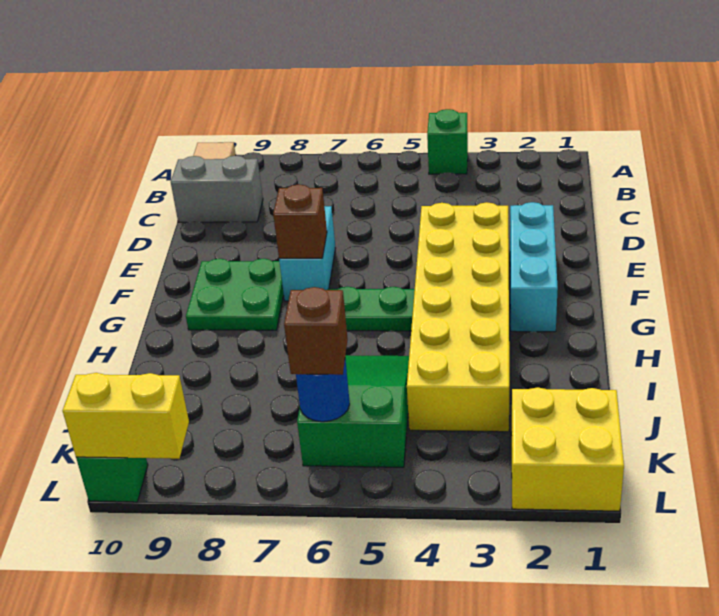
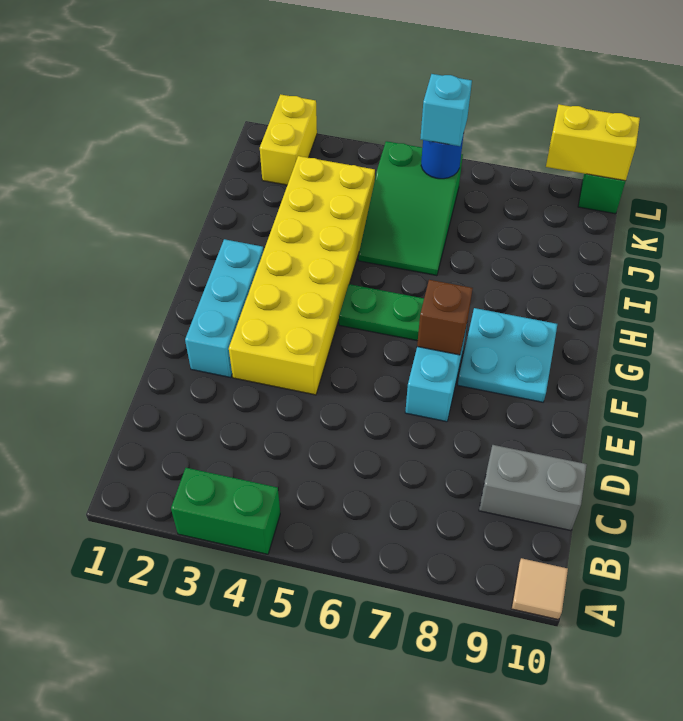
green brick A4 level 1 -> green brick A3:A4 level 1
green plate F8:G9 level 1 -> cyan plate F8:G9 level 1
yellow brick K1:L2 level 1 -> yellow brick K2:L2 level 1
brown brick K6 level 3 -> cyan brick K6 level 3

